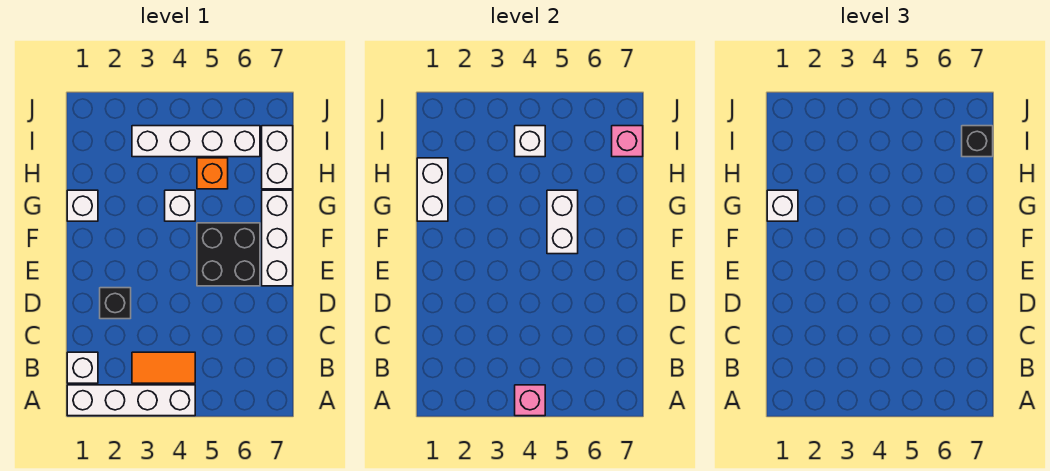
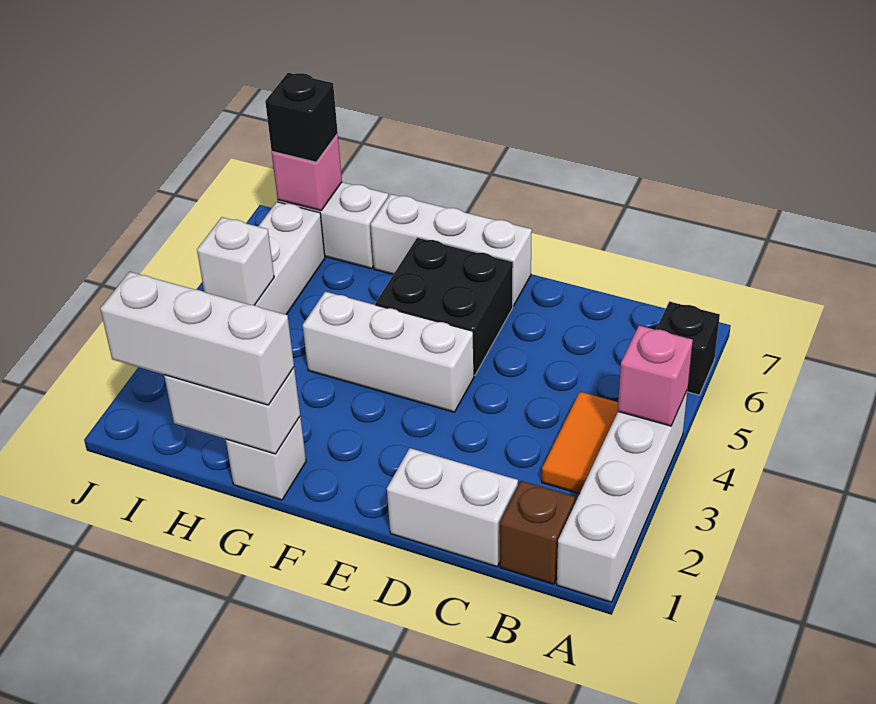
white brick B1 level 1 -> brown brick B1 level 1
black brick D2 level 1 -> black brick A6 level 1
white brick F5:G5 level 2 -> white brick C1:D1 level 1
white brick G1 level 3 -> white brick G1:I1 level 3
white brick G4 level 1 -> white brick E4:G4 level 1
orange brick H5 level 1 -> none

